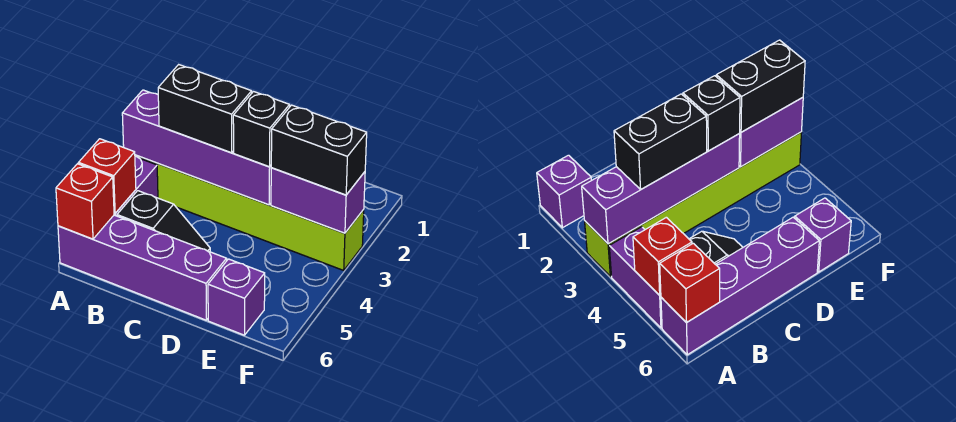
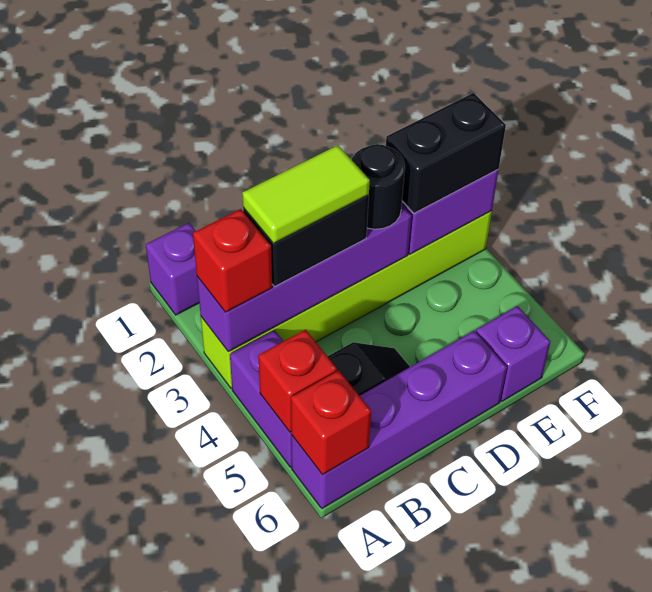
none -> red brick A3 level 3
none -> lime tile B3:C3 level 4
black brick D3 level 3 -> black round brick D3 level 3

